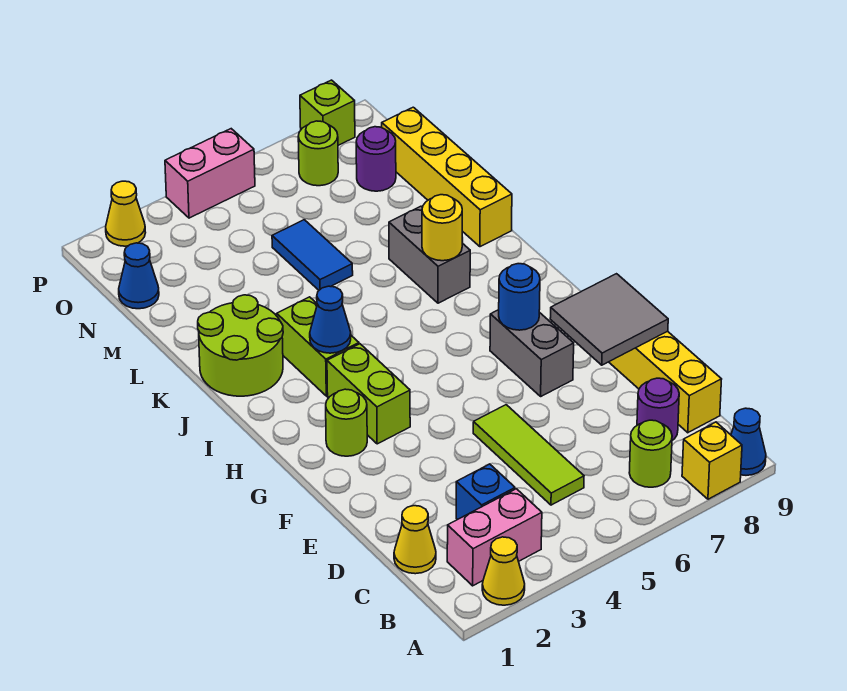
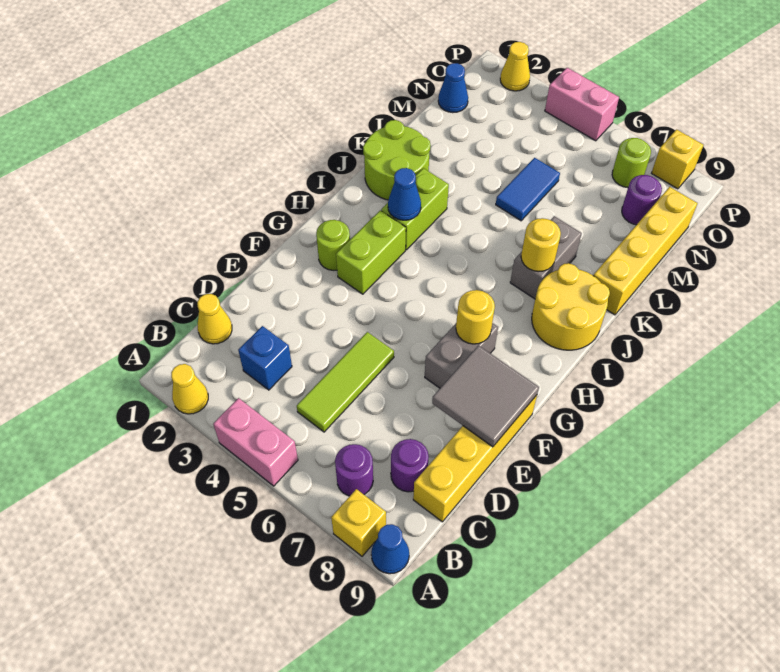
pink brick B2:B3 level 1 -> pink brick A4:A5 level 1
lime round brick B7 level 1 -> purple round brick B7 level 1
blue round brick G7 level 2 -> yellow round brick G7 level 2
none -> yellow round brick I8:J9 level 1
lime brick P8 level 1 -> yellow brick P8 level 1

